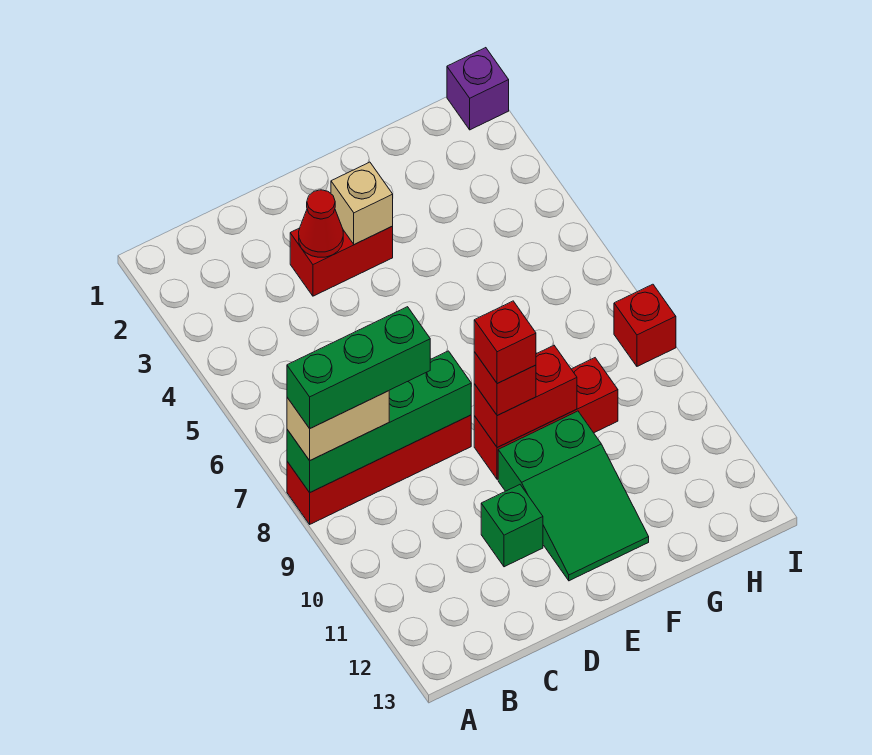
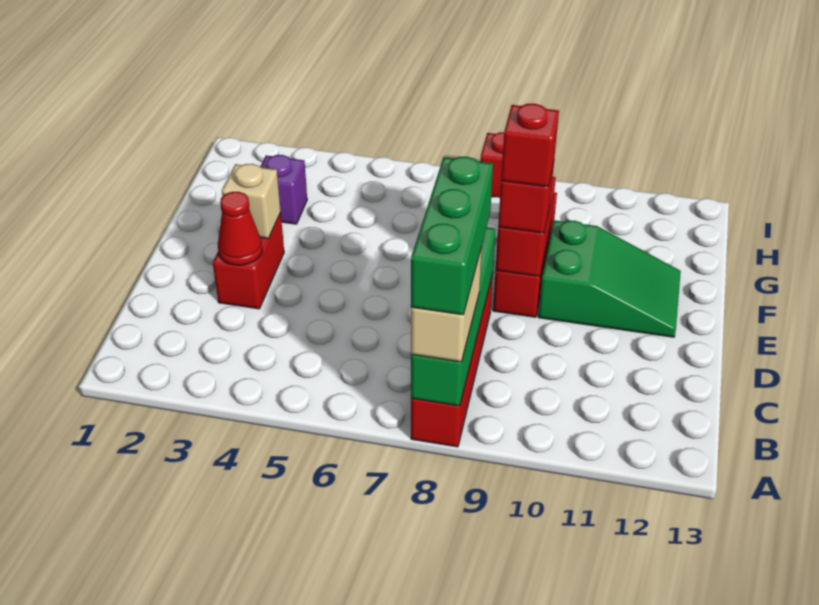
green brick D11 level 1 -> none
purple brick I1 level 1 -> purple brick G3 level 1

